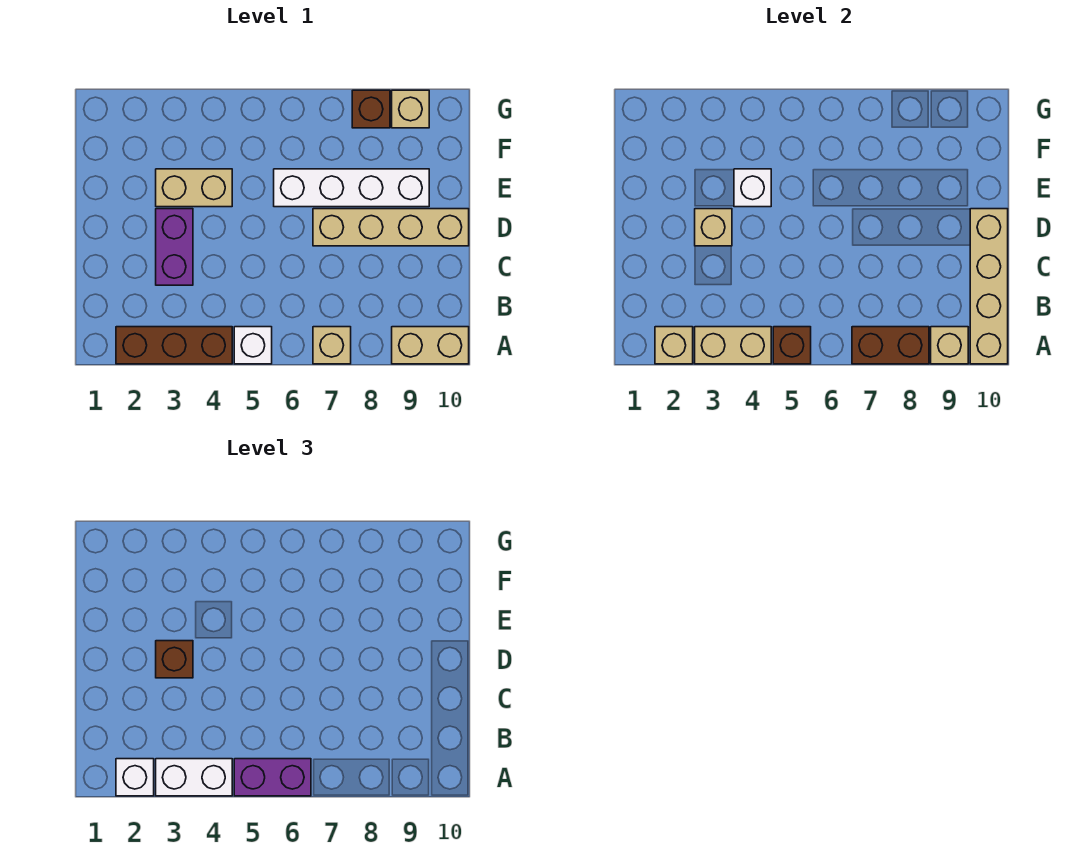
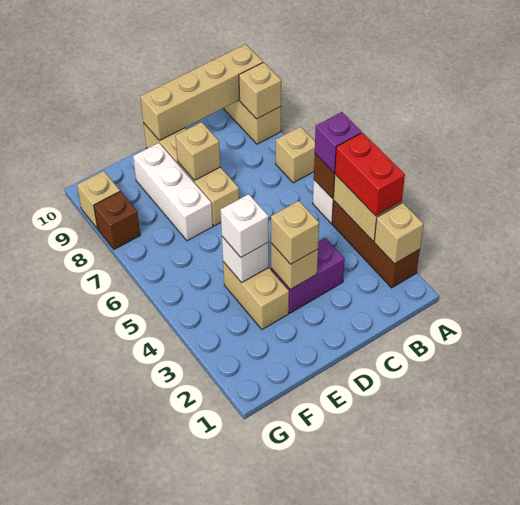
white brick A2 level 3 -> white brick E4 level 3
white brick A3:A4 level 3 -> red brick A3:A4 level 3
purple brick A5:A6 level 3 -> purple brick A5 level 3
brown brick A7:A8 level 2 -> none
brown brick D3 level 3 -> tan brick D3 level 3
none -> tan brick D8 level 2
white brick E6:E9 level 1 -> white brick E7:E9 level 1

